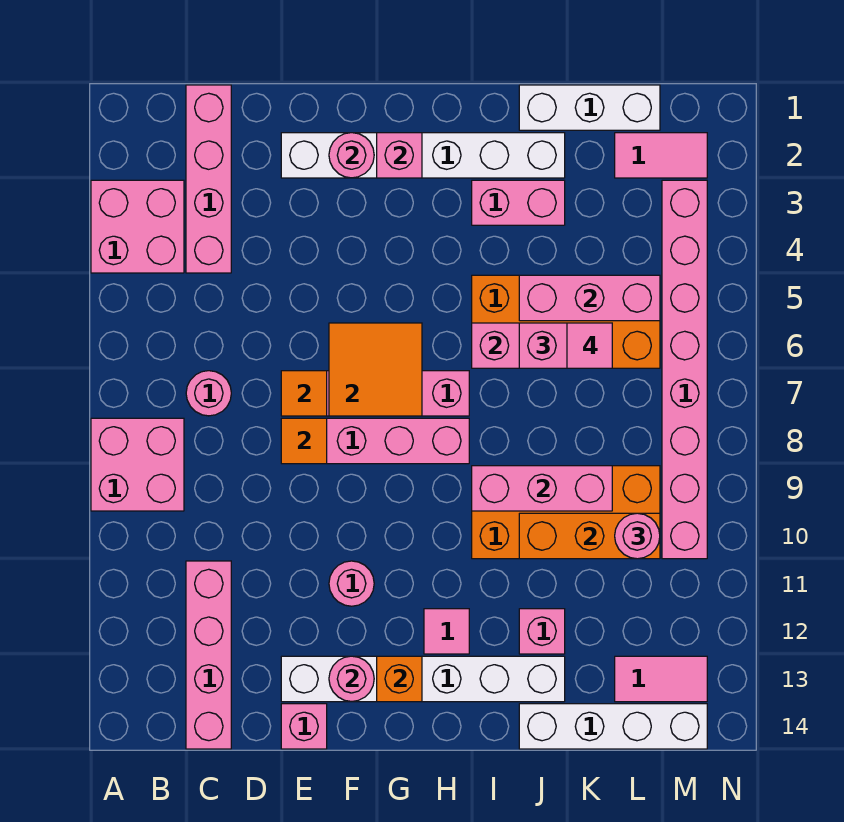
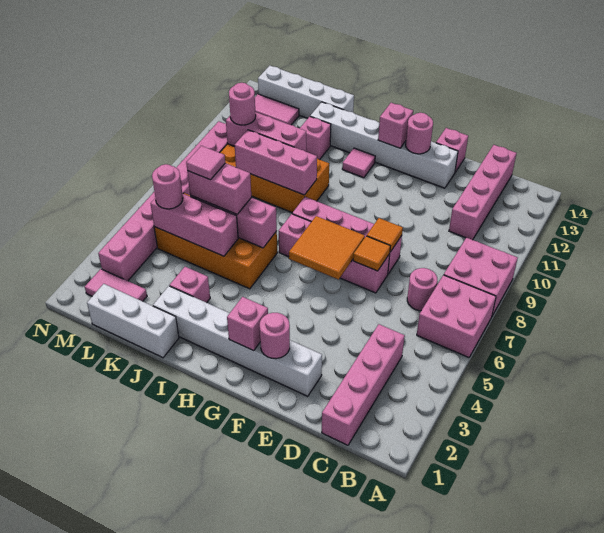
pink brick A3:B4 level 1 -> pink brick A6:B7 level 1
pink round brick F11 level 1 -> pink round brick L5 level 3
orange brick G13 level 2 -> pink brick G13 level 2
pink brick I3:J3 level 1 -> pink brick J3 level 1
orange brick J10:L10 level 2 -> pink brick J10:L10 level 2

